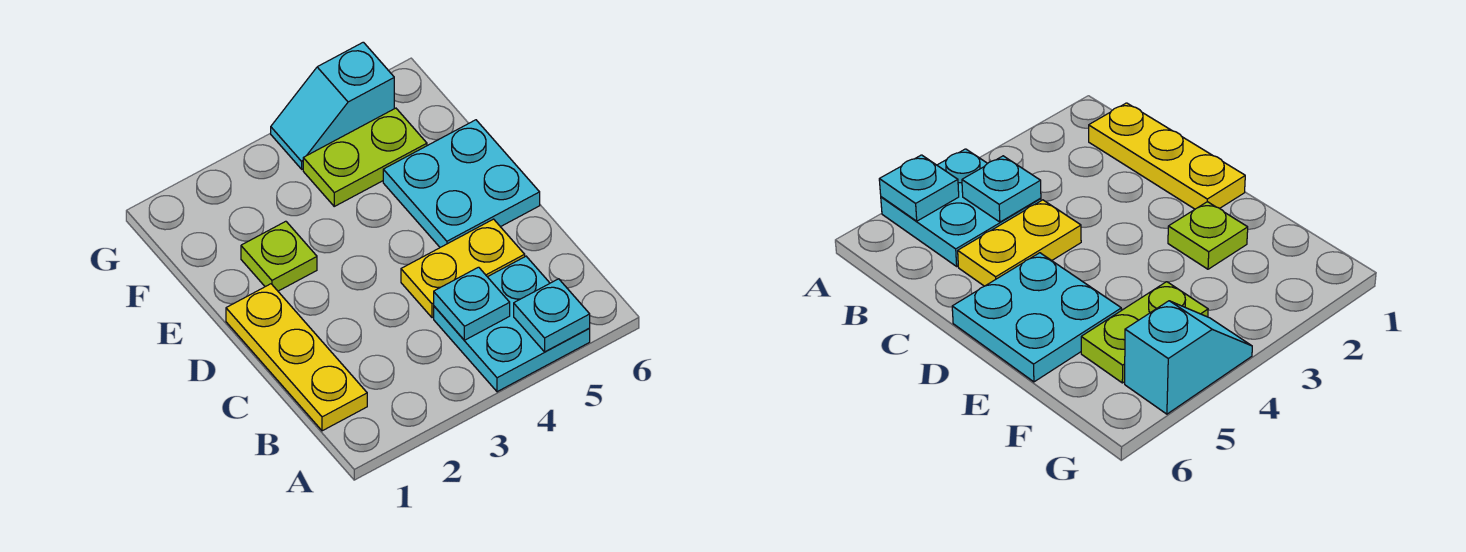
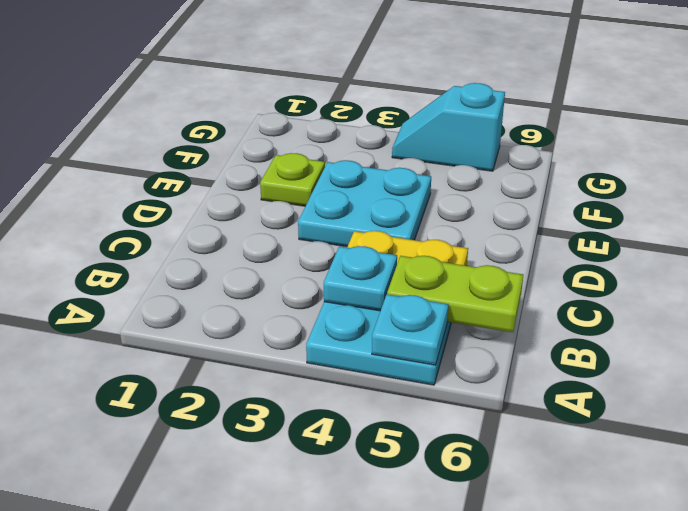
yellow plate B1:D1 level 1 -> none
cyan plate D5:E6 level 1 -> cyan plate D3:E4 level 1
lime plate F4:F5 level 1 -> lime plate B5:B6 level 2

